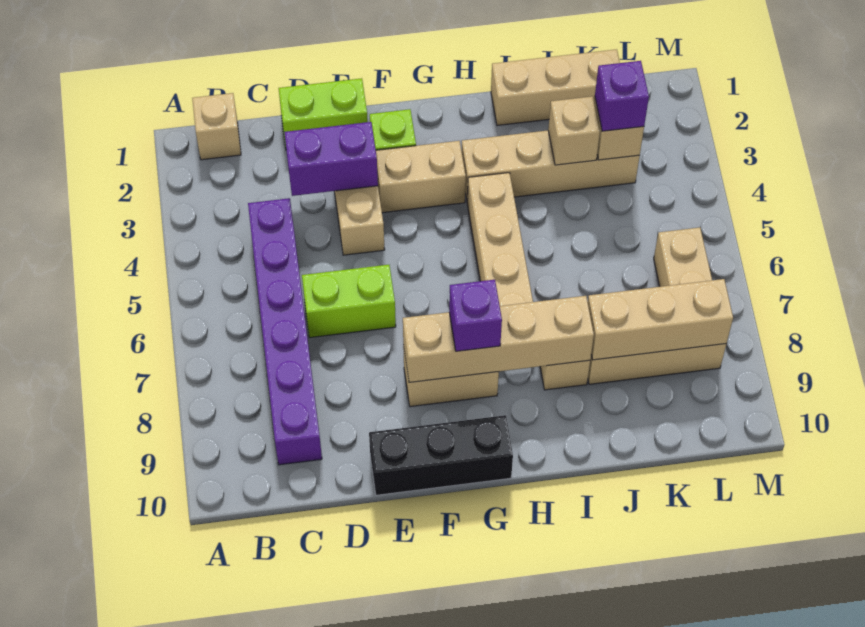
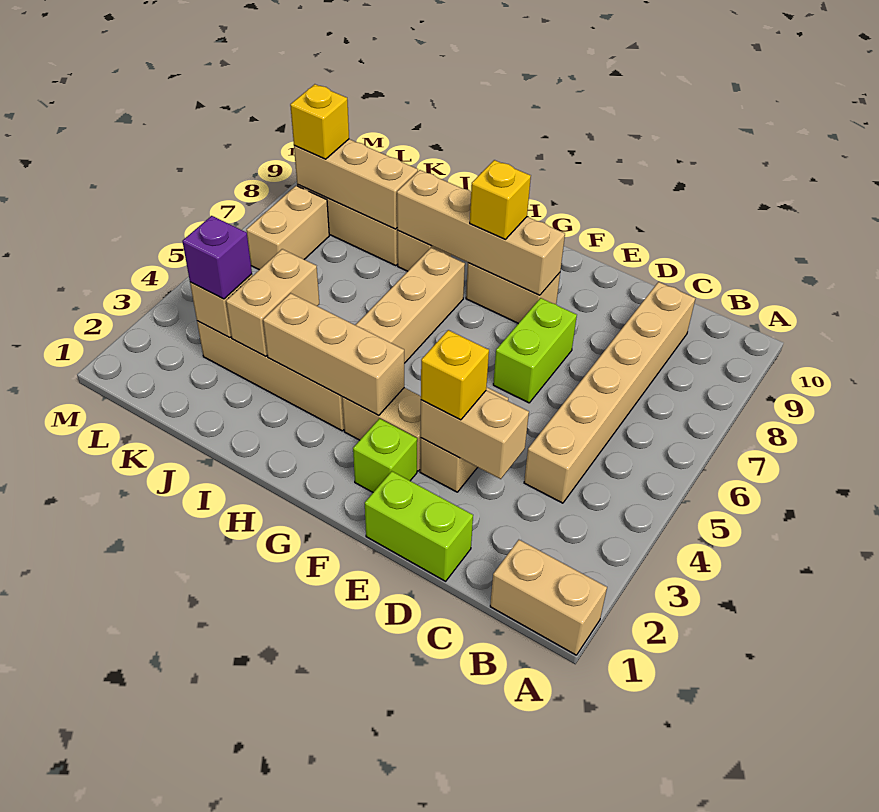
tan brick B1 level 1 -> tan brick A1:B1 level 1
purple brick C4:C9 level 1 -> tan brick C4:C9 level 1
purple brick D3:E3 level 2 -> tan brick D3:E3 level 2
lime brick D6:E6 level 1 -> lime brick E6:E7 level 1
none -> yellow brick E3 level 3
black brick E10:G10 level 1 -> none
purple brick G8 level 3 -> yellow brick G8 level 3
tan brick I1:K1 level 1 -> tan brick G3:I3 level 2
tan brick J3 level 2 -> tan brick J3:J4 level 2
none -> yellow brick L8 level 3

